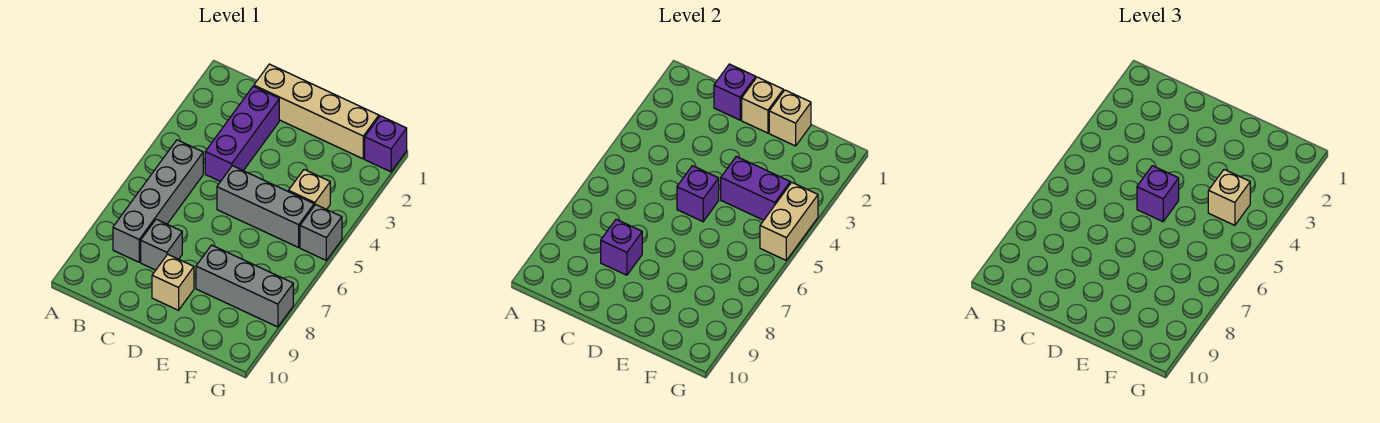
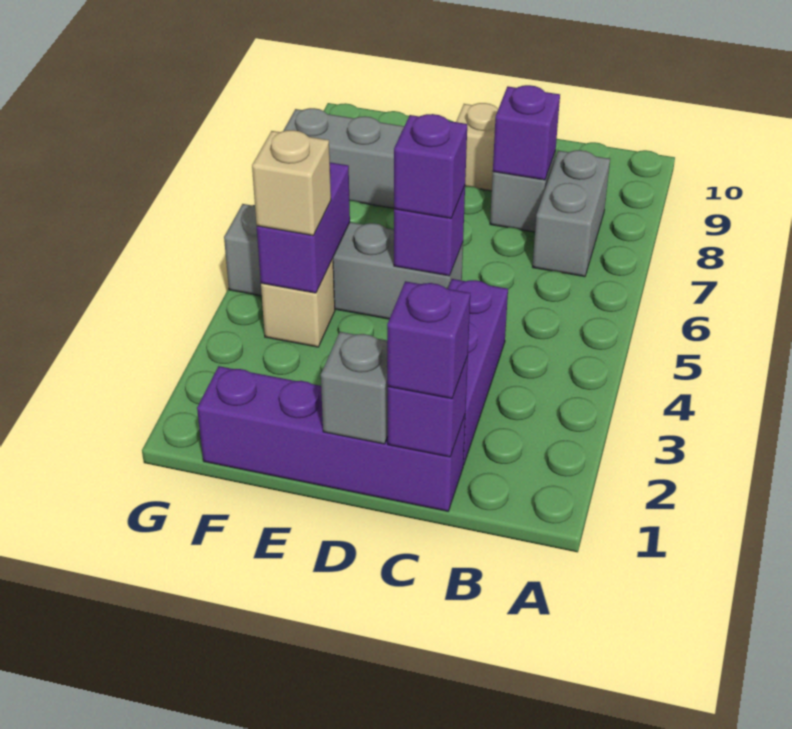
grey brick B5:B8 level 1 -> grey brick B7:B8 level 1
tan brick C1:F1 level 1 -> purple brick C1:F1 level 1
tan brick D1 level 2 -> grey brick D1 level 2
tan brick E1 level 2 -> none
purple brick E4:F4 level 2 -> purple brick F4:F5 level 2
purple brick G1 level 1 -> purple brick C1 level 3
tan brick G4:G5 level 2 -> none

